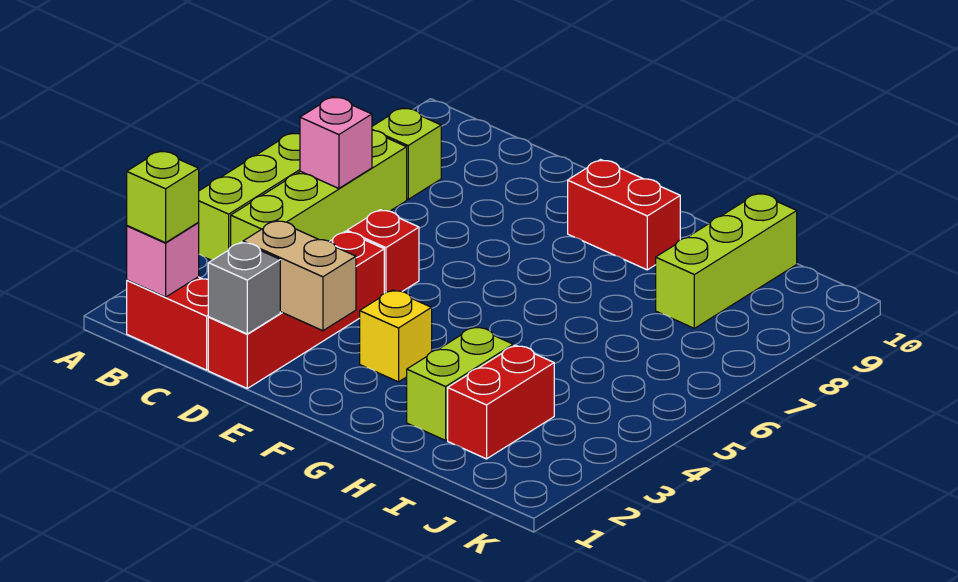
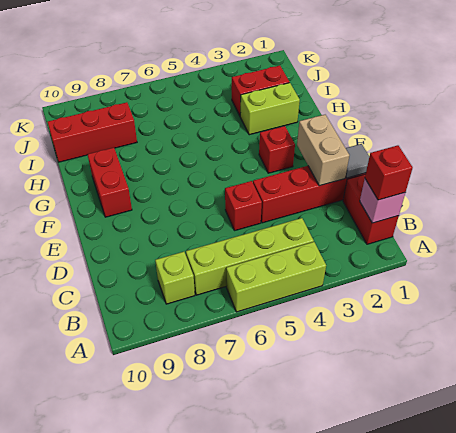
lime brick B1 level 3 -> red brick B1 level 3
pink brick B6 level 2 -> none
grey brick D1 level 2 -> grey tile D1 level 2
yellow brick F3 level 1 -> red brick F3 level 1
lime brick I8:I10 level 1 -> red brick I8:I10 level 1

